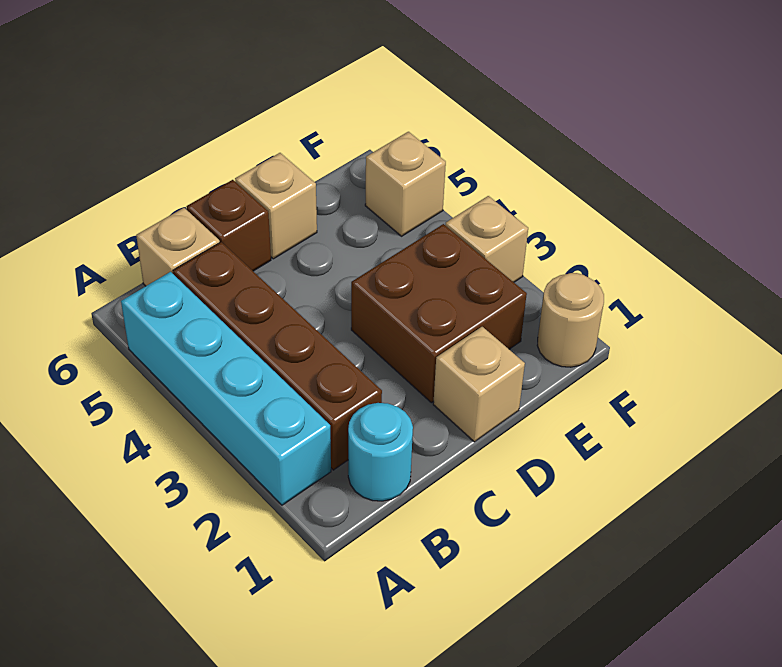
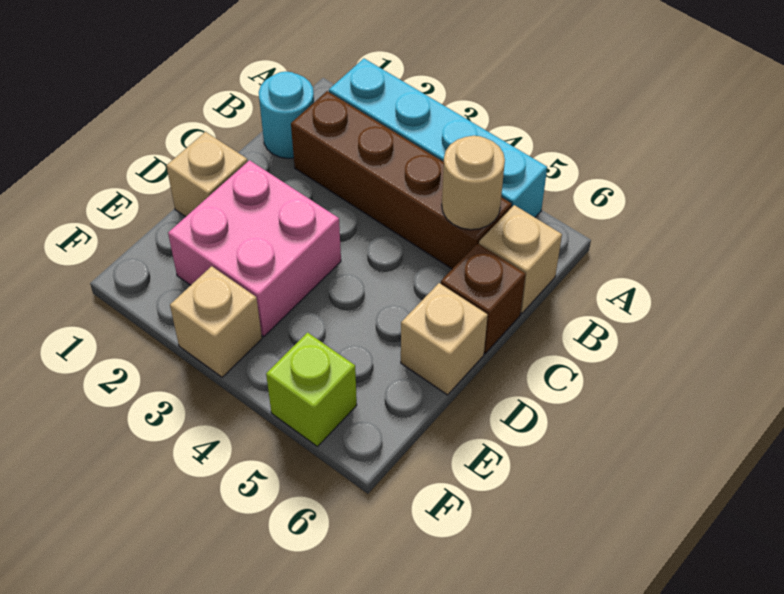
brown brick D2:E3 level 1 -> pink brick D2:E3 level 1
tan round brick F1 level 1 -> tan round brick B5 level 2
tan brick F5 level 1 -> lime brick F5 level 1

